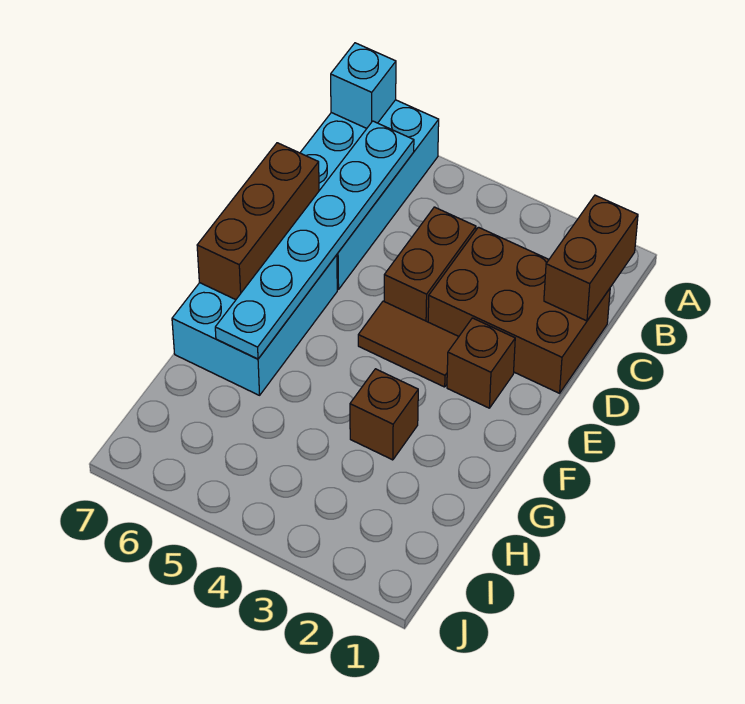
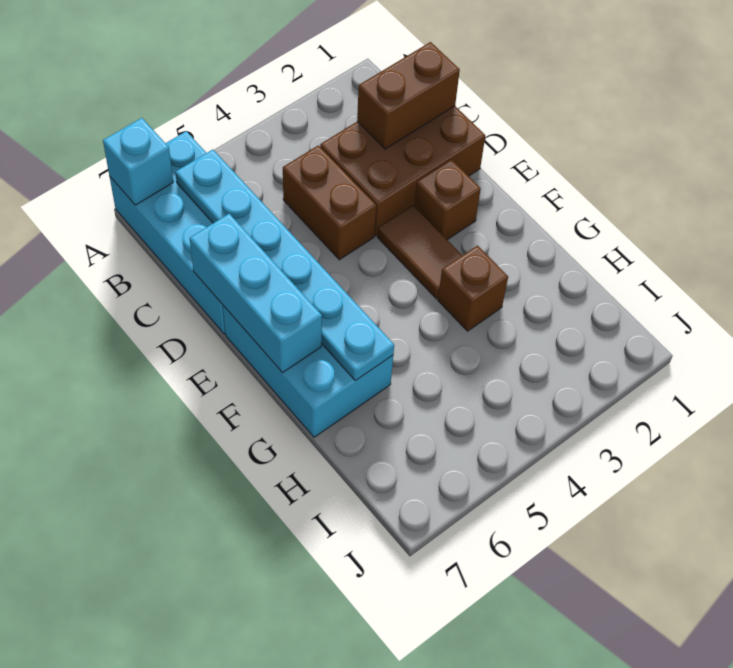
brown brick B1:C1 level 2 -> brown brick C1:C2 level 2
brown brick D7:F7 level 2 -> cyan brick D7:F7 level 2
brown tile E3:E4 level 1 -> brown tile E3:F3 level 1

